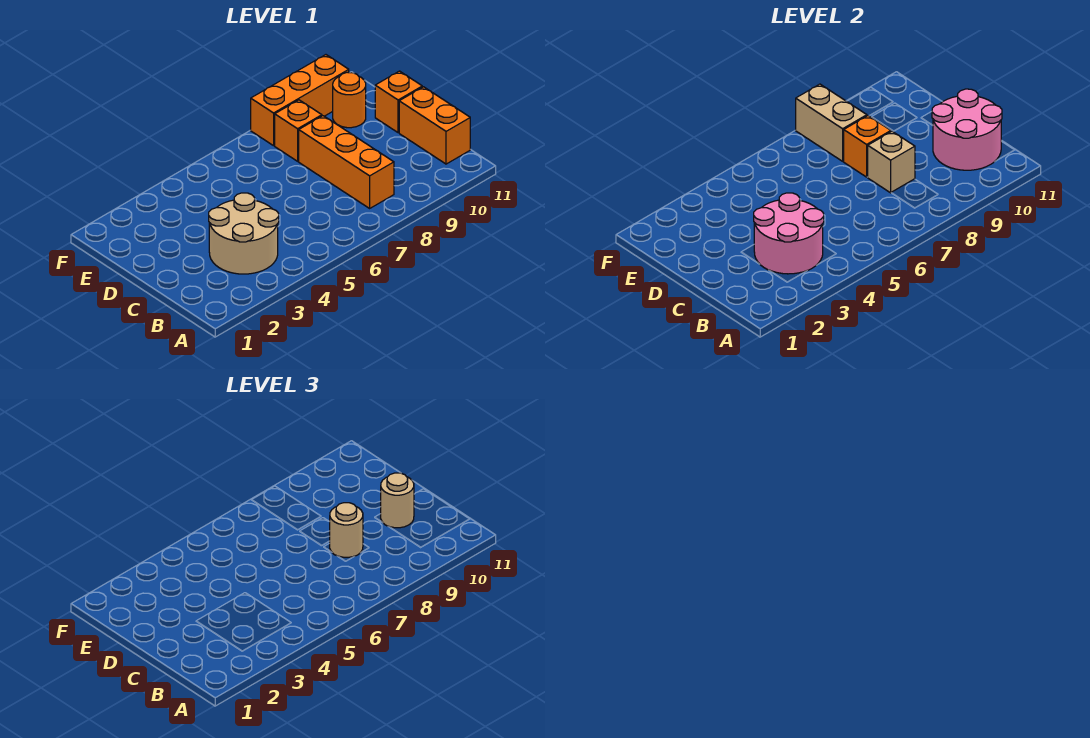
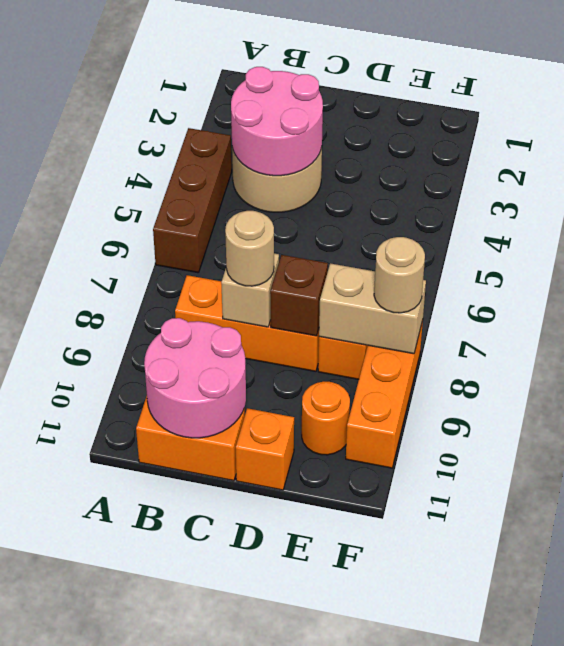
none -> brown brick A4:A6 level 1
tan round brick C10 level 3 -> tan round brick F8 level 3
orange brick D8 level 2 -> brown brick D8 level 2

